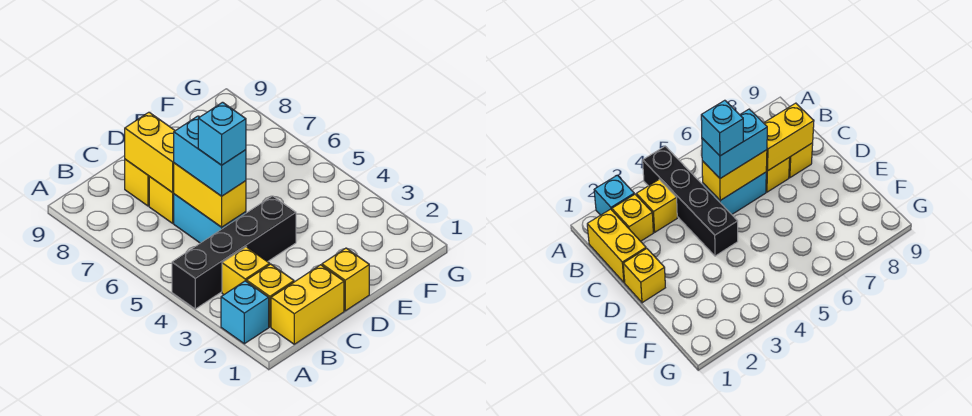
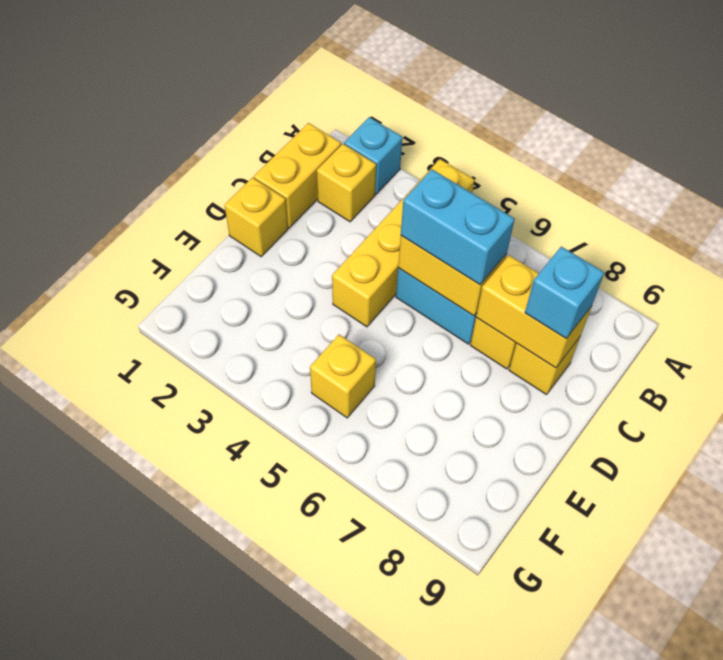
black brick A4:D4 level 1 -> yellow brick A4:D4 level 1
yellow brick B3 level 1 -> yellow brick F5 level 1
cyan brick C5 level 4 -> cyan brick C8 level 3

